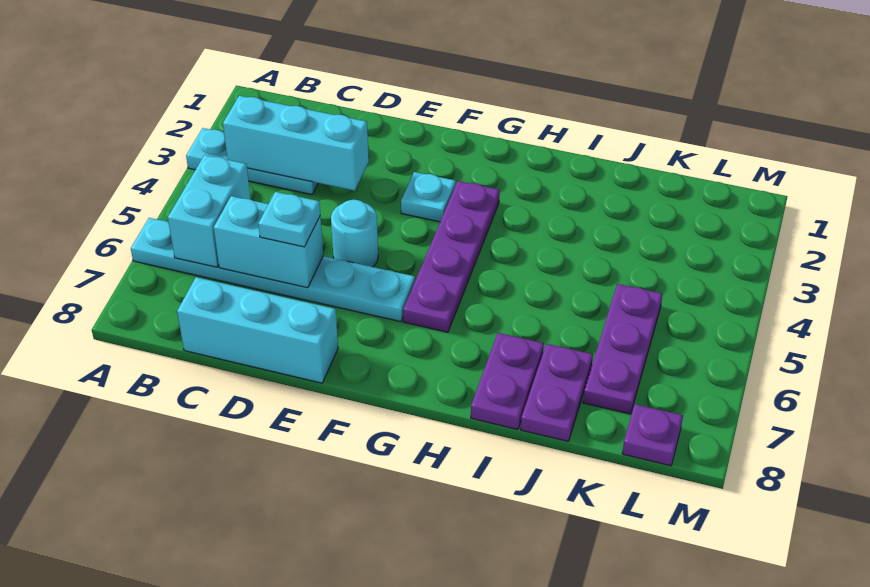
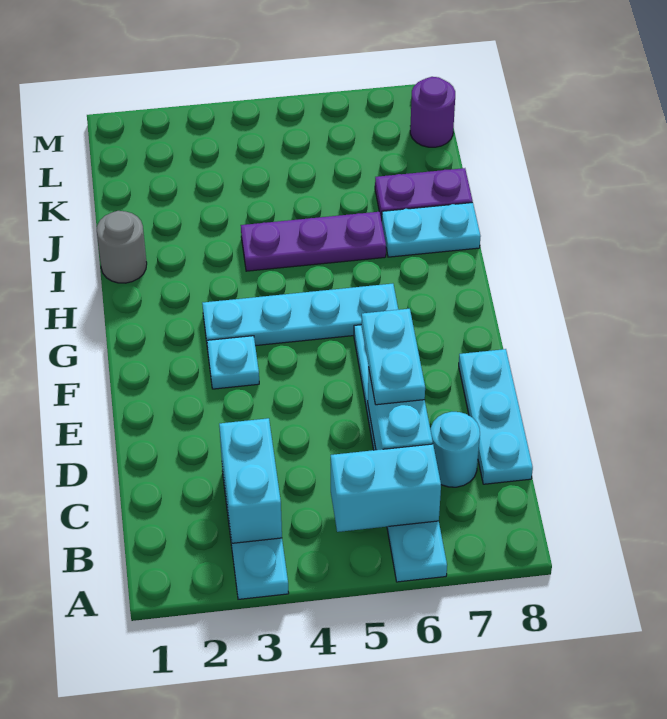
cyan brick B3:D3 level 2 -> cyan brick B3:C3 level 2
cyan brick C8:E8 level 1 -> cyan plate C8:E8 level 1
cyan plate D6 level 3 -> cyan plate D6:E6 level 3
cyan round brick E5 level 1 -> cyan round brick C7 level 1
purple plate G3:G6 level 1 -> cyan plate G3:G6 level 1
none -> grey round brick I1 level 1
purple plate I7:I8 level 1 -> cyan plate I7:I8 level 1
purple plate K5:K7 level 1 -> purple plate I4:I6 level 1
purple plate L8 level 1 -> purple round brick L8 level 1

